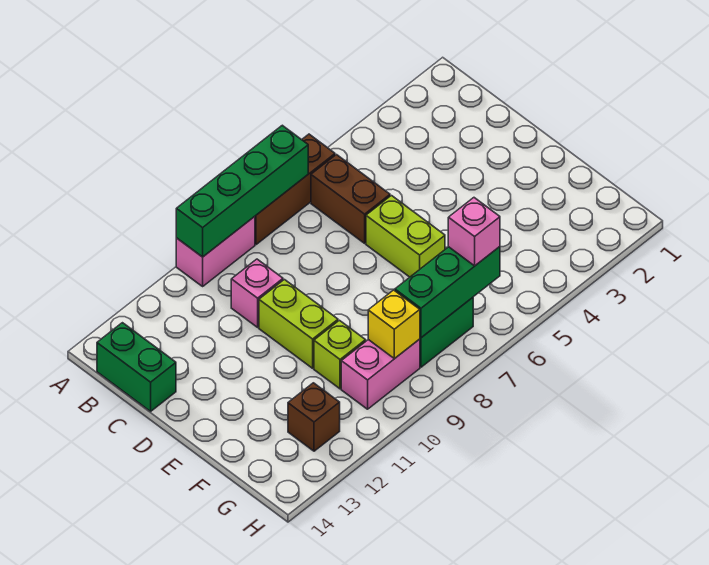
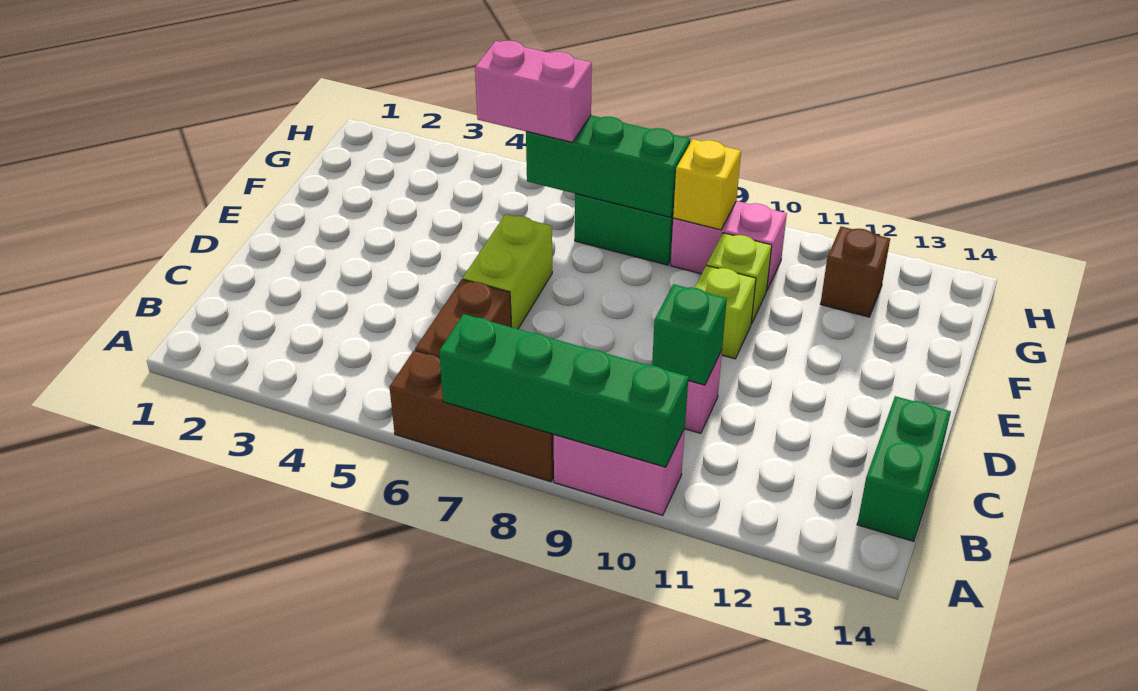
none -> green brick C10 level 2
lime brick D10:E10 level 1 -> lime brick E10 level 1
pink brick G6 level 3 -> pink brick G5:G6 level 3

